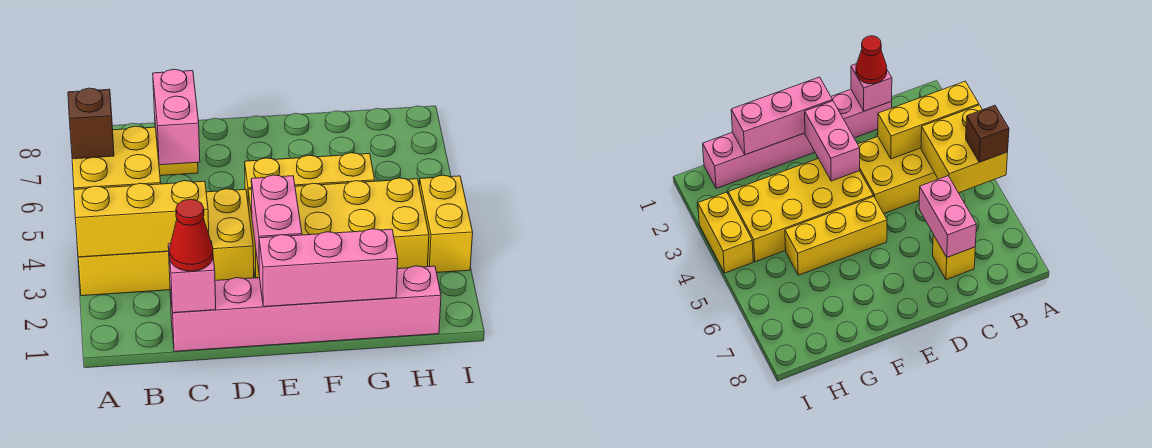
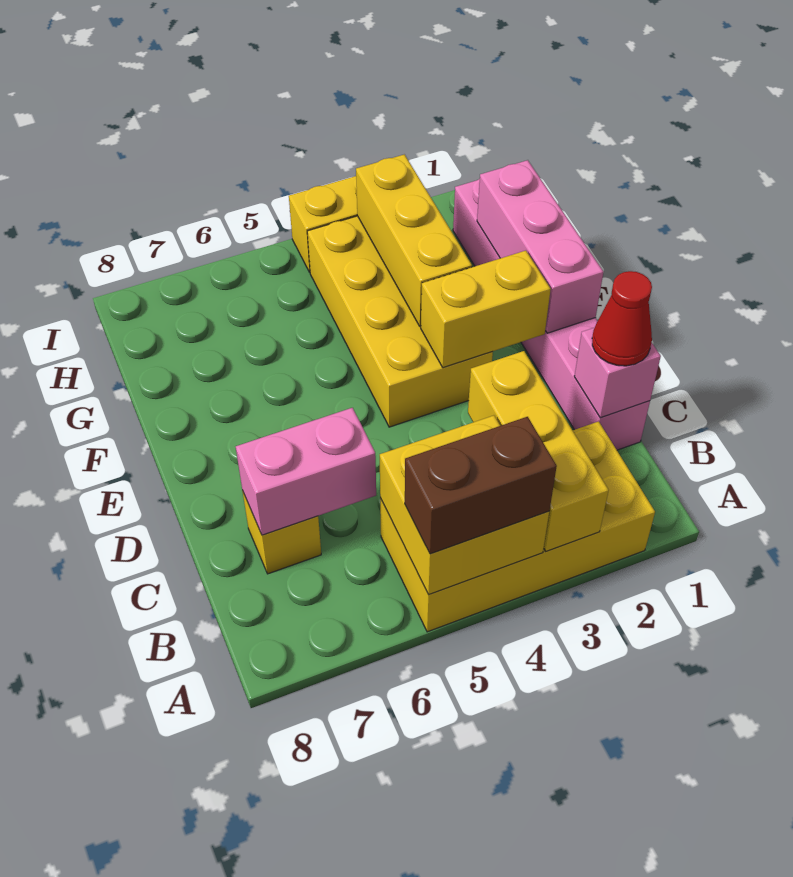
yellow brick A3:D4 level 1 -> yellow brick A2:B5 level 1
brown brick A5 level 3 -> brown brick A4:A5 level 3
pink brick E2:E3 level 2 -> yellow brick E2:E3 level 2
yellow brick E5:G5 level 1 -> yellow brick F3:H3 level 2

